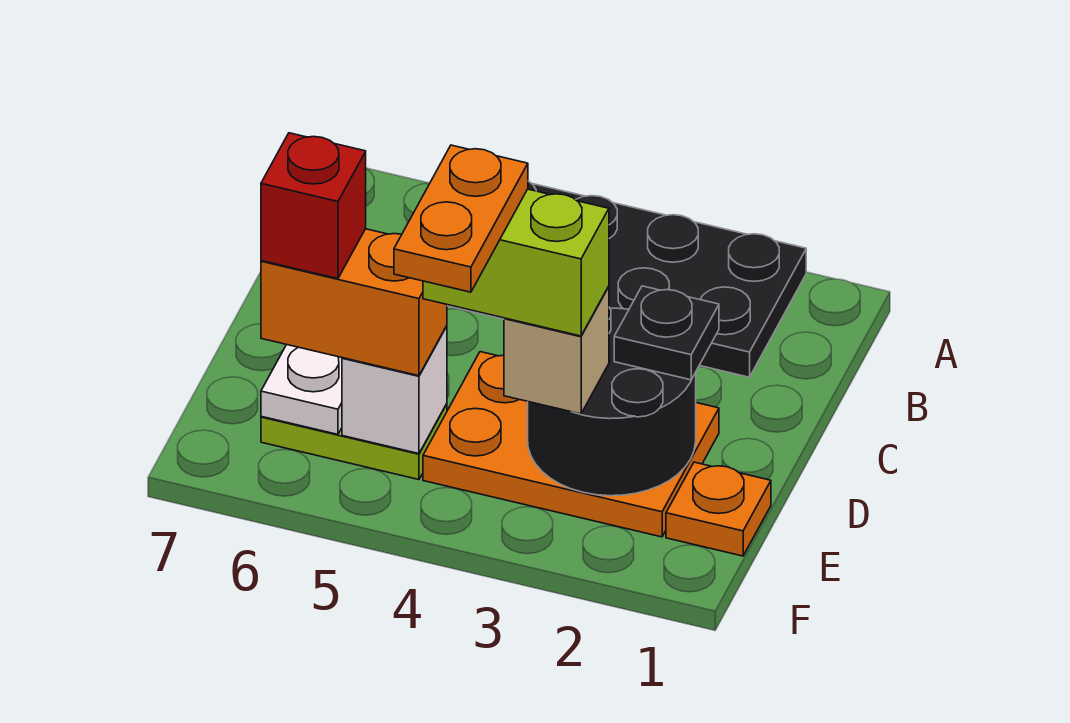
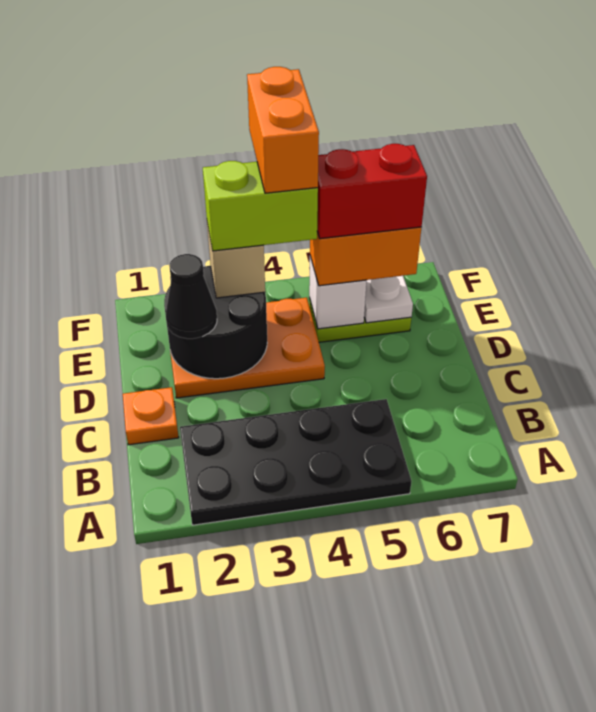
black plate D2 level 3 -> black cone D2 level 3
orange plate E1 level 1 -> orange plate C1 level 1
orange plate E4:F4 level 5 -> orange brick E4:F4 level 5
red brick E6 level 4 -> red brick E5:E6 level 4

